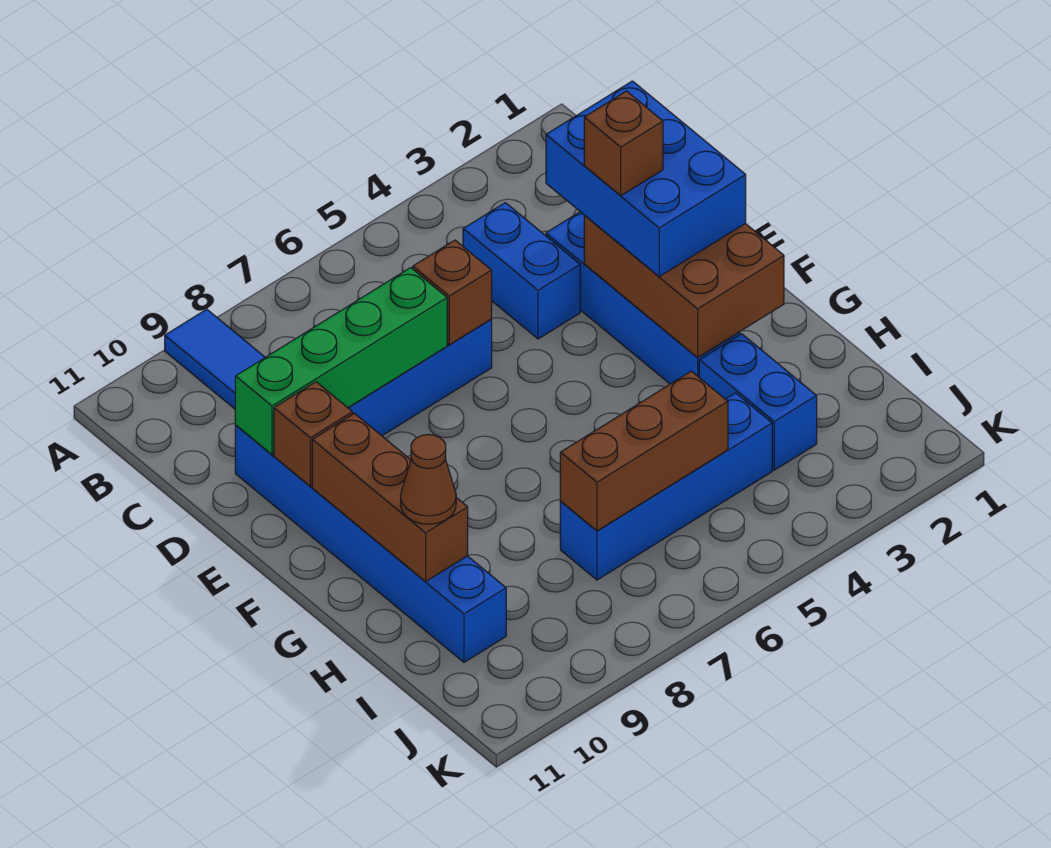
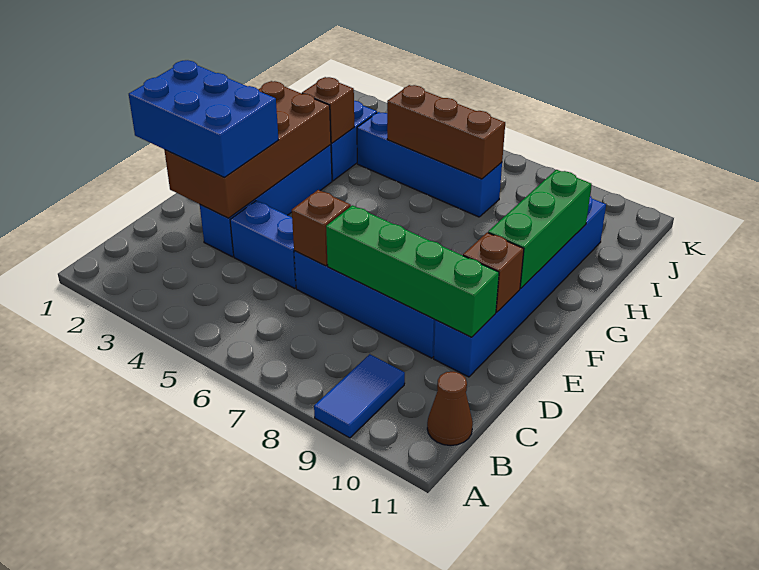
blue brick C4:D4 level 1 -> blue brick D4:D5 level 1
blue brick D2:F3 level 3 -> blue brick D1:E3 level 3
brown brick E2:G3 level 2 -> brown brick D2:G3 level 2
brown brick E3 level 4 -> brown brick H3 level 2
brown brick F10:H10 level 2 -> green brick F10:H10 level 2
brown cone H10 level 3 -> brown cone B11 level 1

